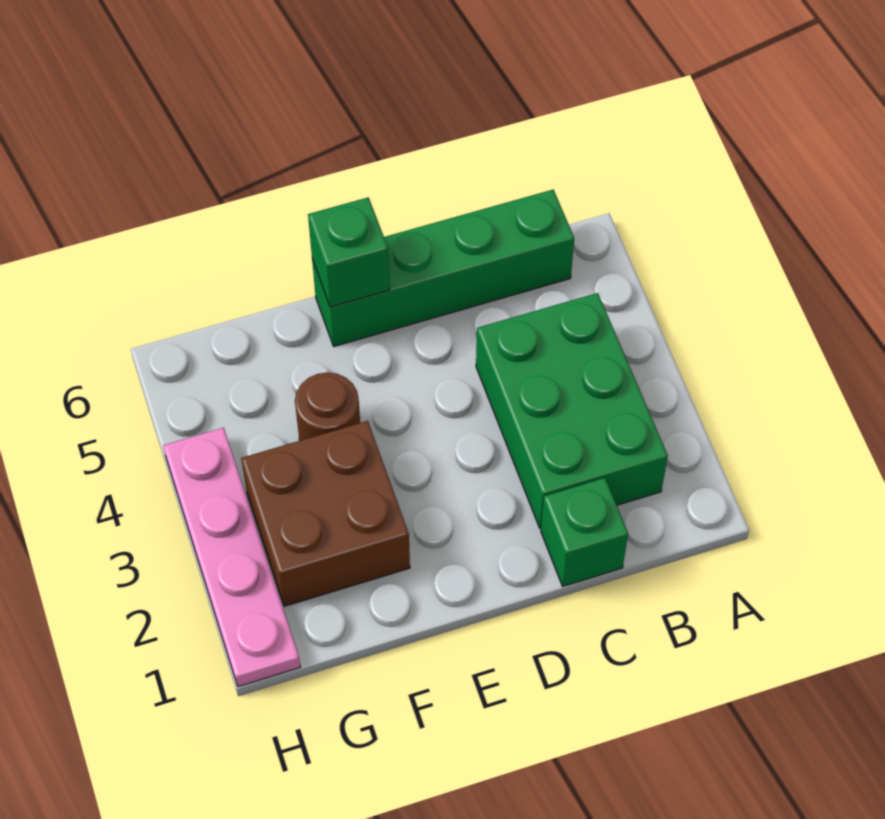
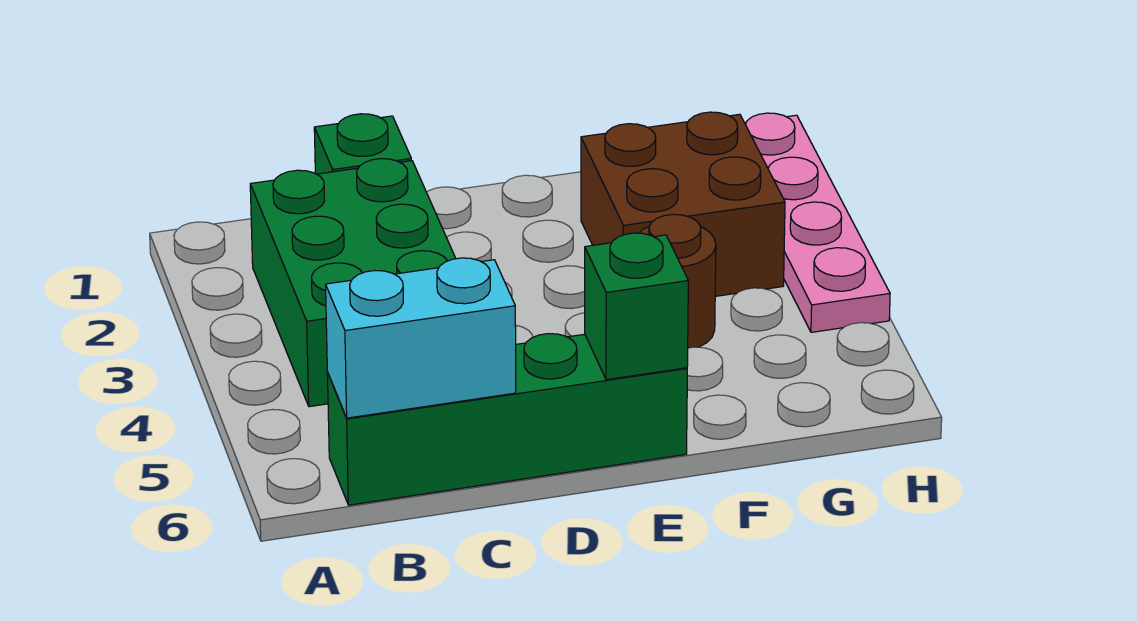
none -> cyan brick B6:C6 level 2

